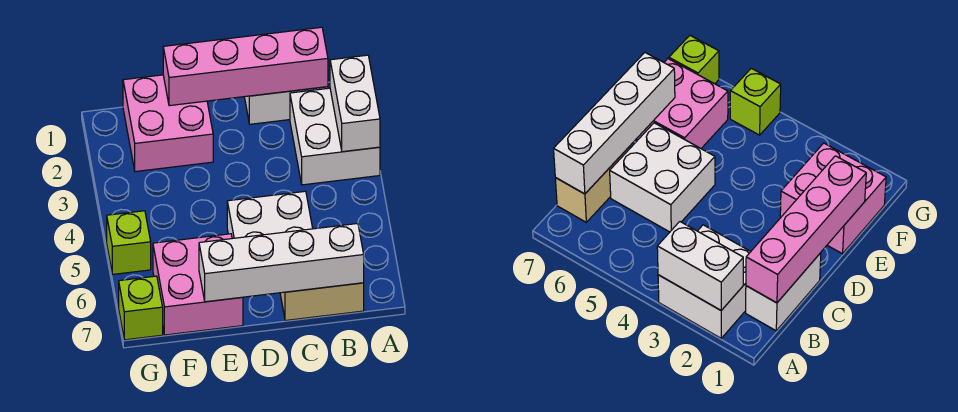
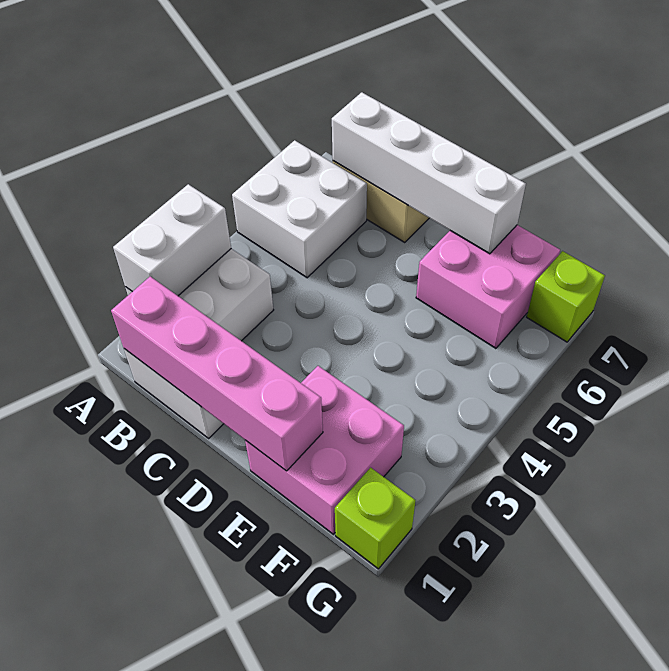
white brick C5:D6 level 1 -> white brick A5:B6 level 1
lime brick G5 level 1 -> lime brick G1 level 1

